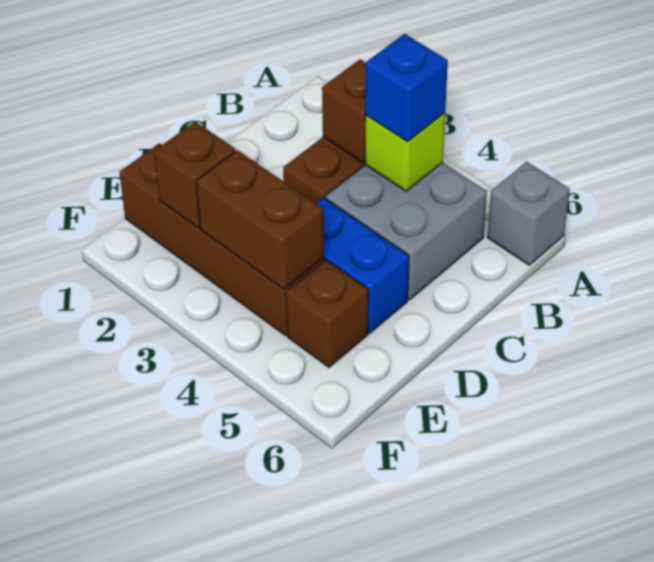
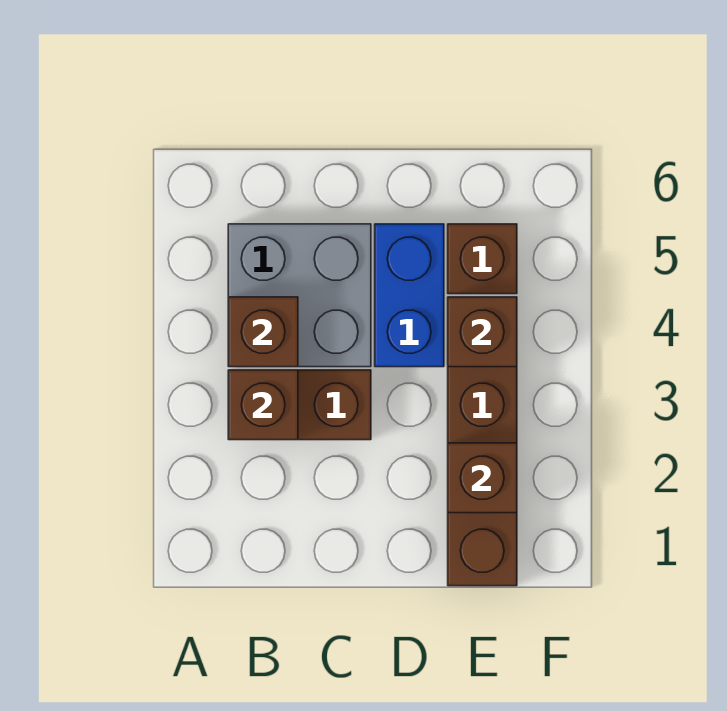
grey brick A6 level 1 -> none
lime brick B4 level 2 -> brown brick B4 level 2
blue brick B4 level 3 -> none
brown brick E3:E4 level 2 -> brown brick E4 level 2

